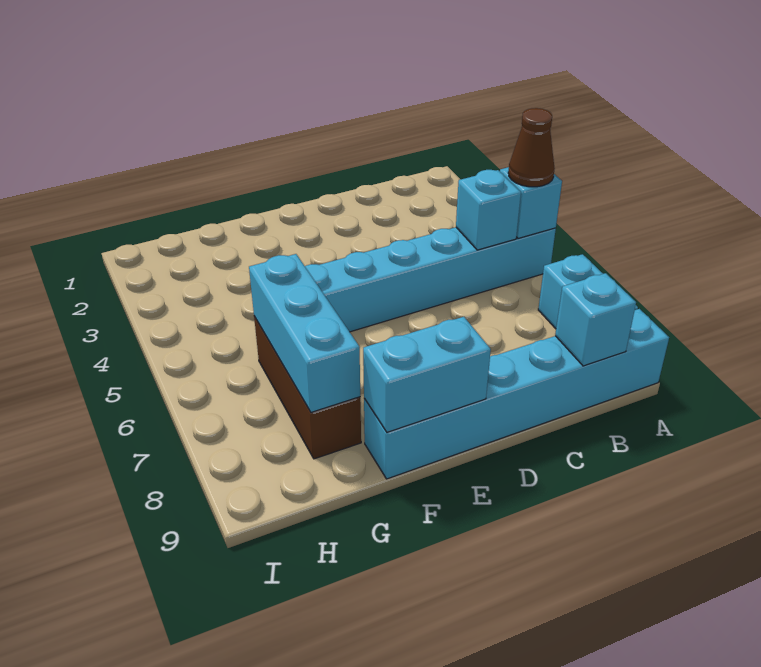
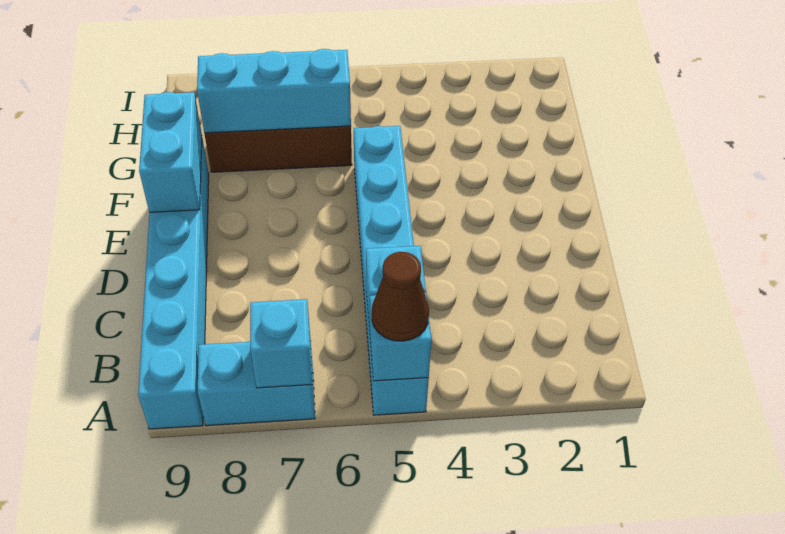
cyan brick B9 level 2 -> cyan brick A7 level 2

